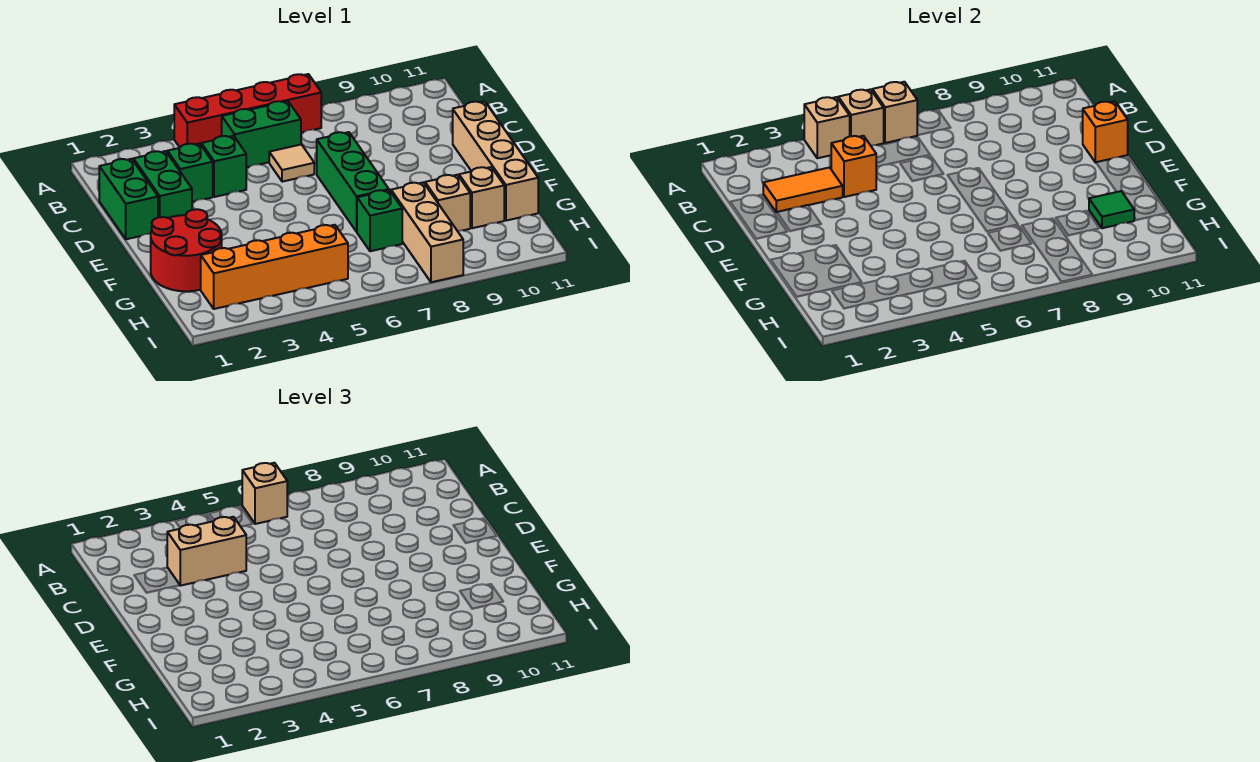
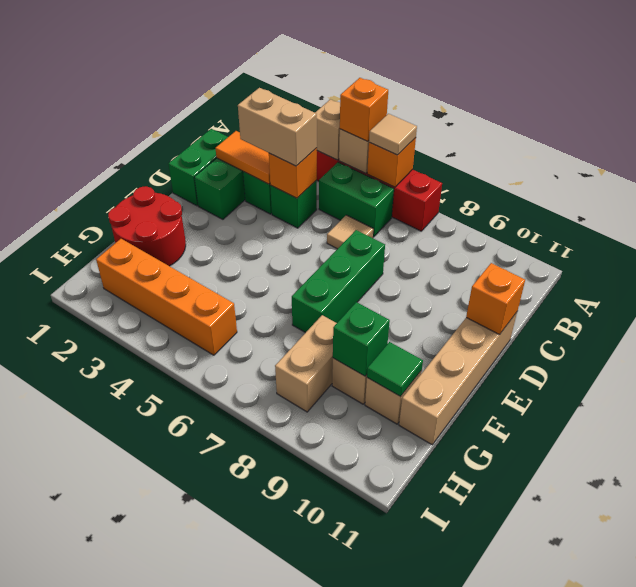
none -> orange brick A5 level 3
tan brick A6 level 2 -> orange brick A6 level 2
tan brick A6 level 3 -> tan tile A6 level 3
green brick G7 level 1 -> green brick G9 level 2
tan brick G8:I8 level 1 -> tan brick G8:H8 level 1

